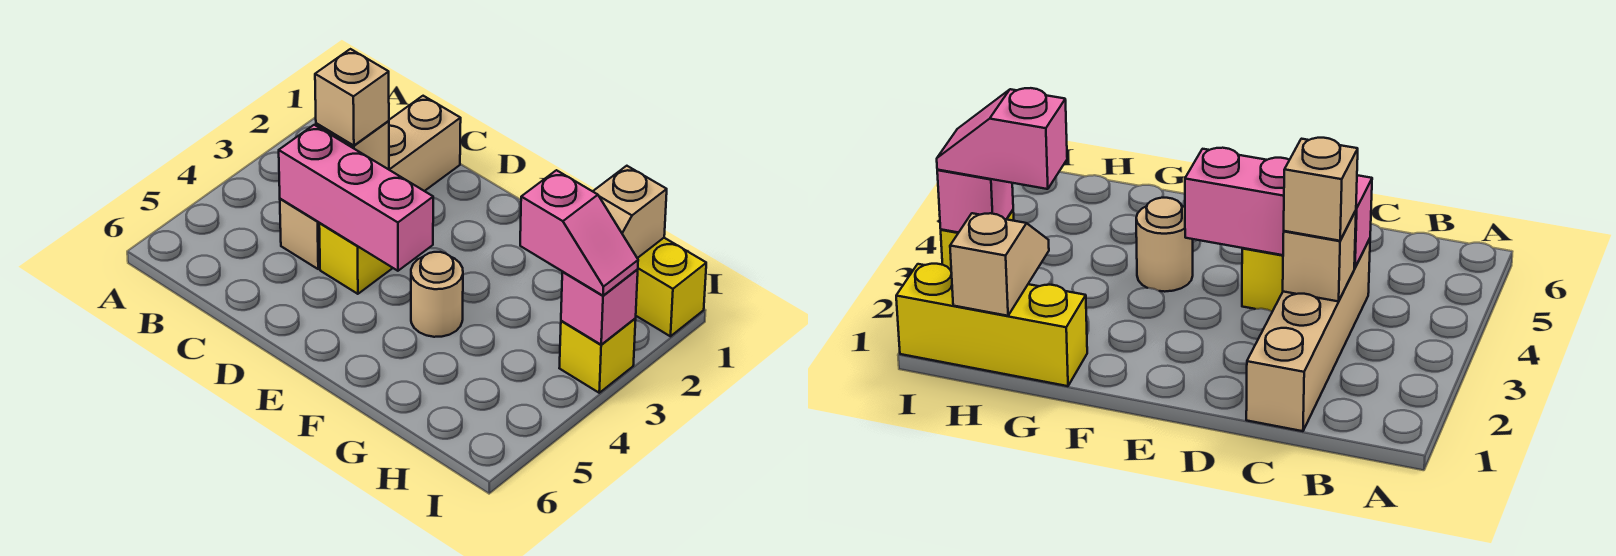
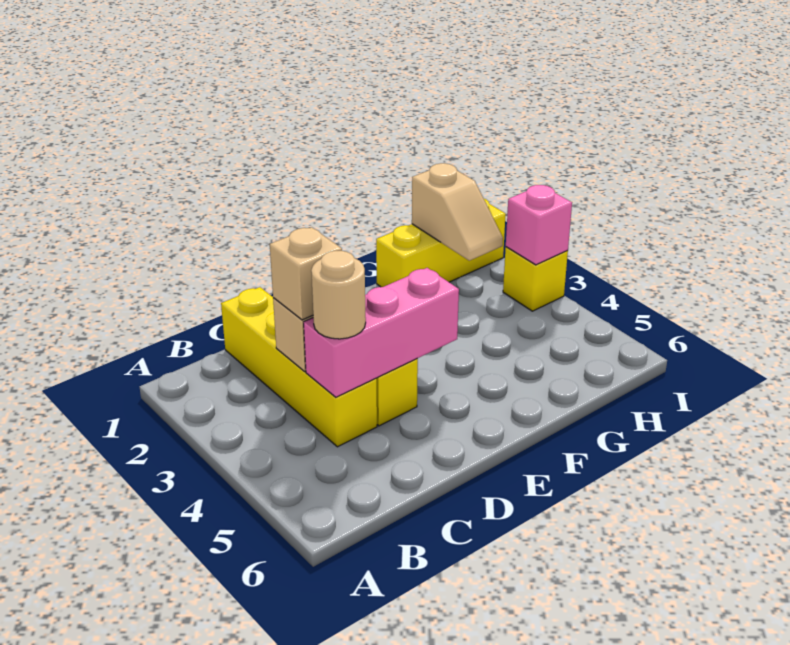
tan brick C1:C4 level 1 -> yellow brick C1:C4 level 1
tan round brick F4 level 1 -> tan round brick C4 level 3
pink slope H3:I3 level 3 top H -> none

